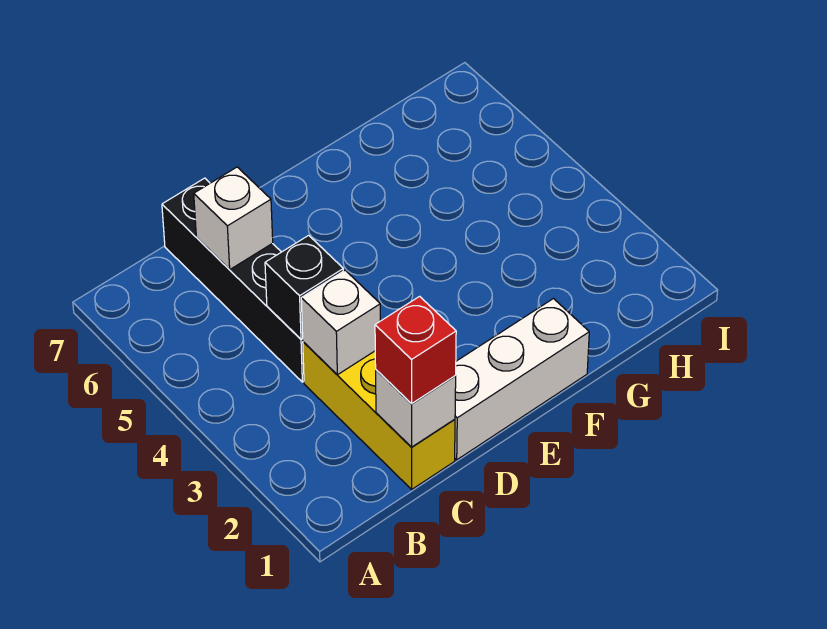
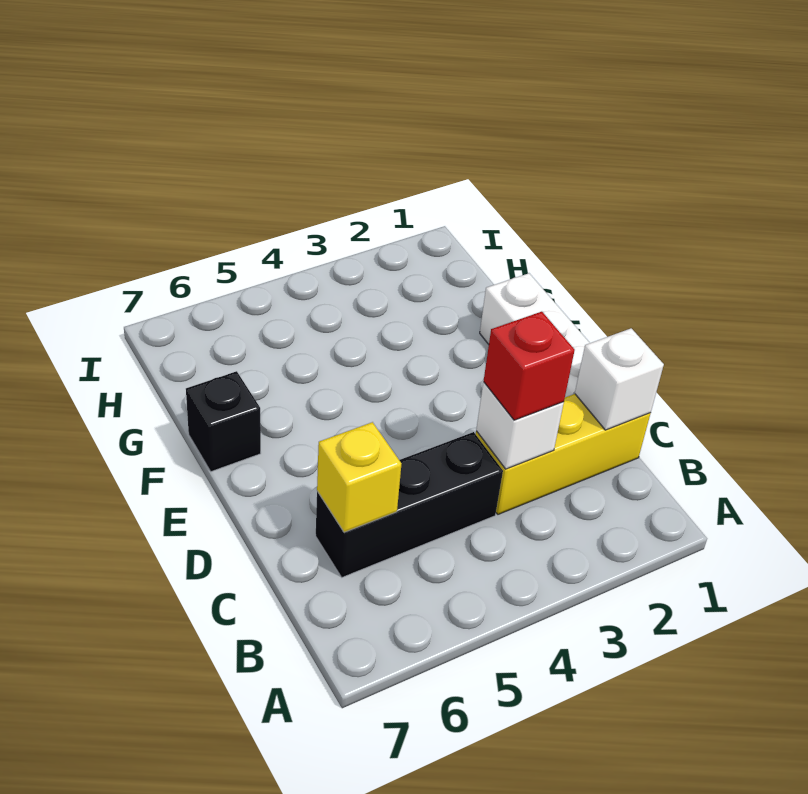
red brick C1 level 3 -> red brick C3 level 3
black brick C4:C7 level 1 -> black brick C4:C6 level 1
black brick C4 level 2 -> black brick F7 level 1
white brick C6 level 2 -> yellow brick C6 level 2

